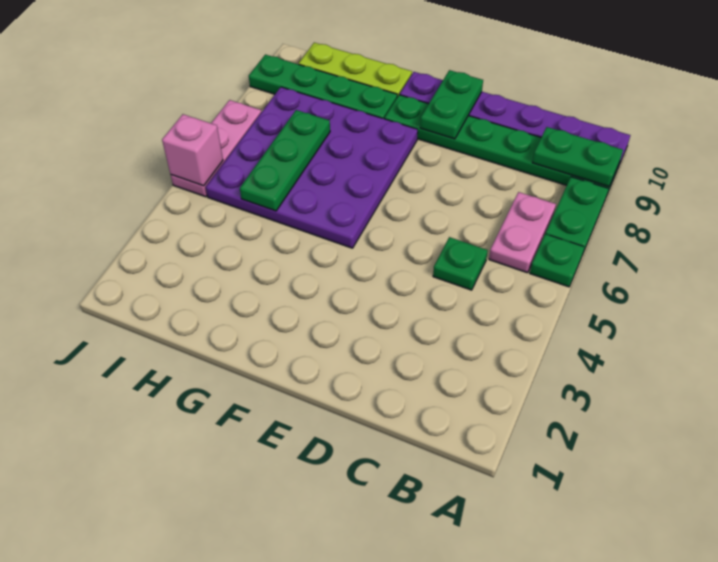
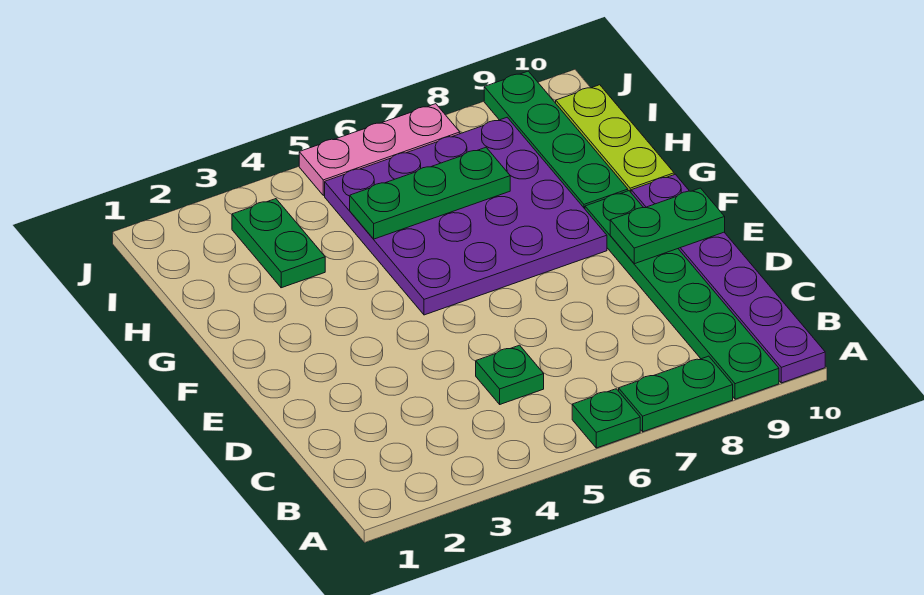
green plate A9:B9 level 2 -> green plate H3:I3 level 1
pink plate B6:B7 level 1 -> none
pink brick J5 level 2 -> none

